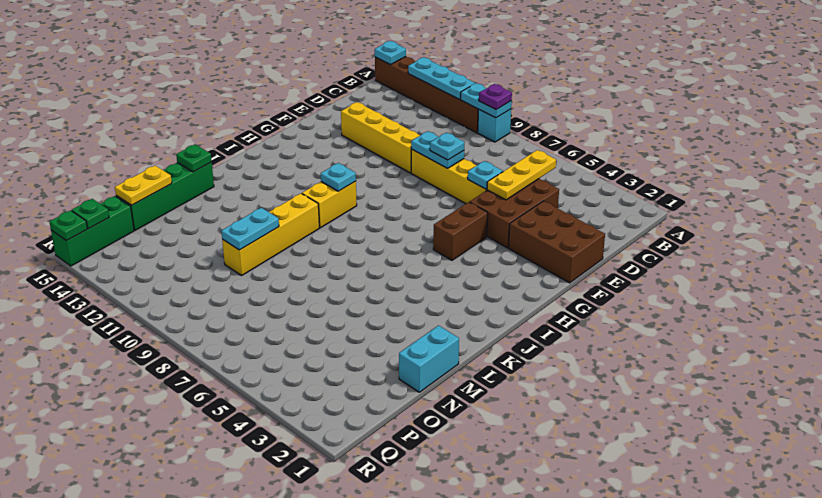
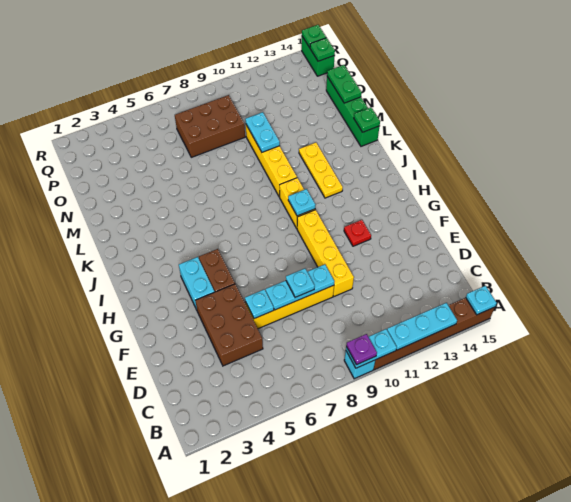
yellow plate C5:E5 level 2 -> yellow plate J12:L12 level 1
brown brick E1:F3 level 1 -> brown brick O7:P9 level 1
cyan plate E8:E9 level 2 -> cyan plate E7:E9 level 2
yellow brick E10:E13 level 1 -> yellow brick E10:H10 level 1
none -> red plate G12 level 1
cyan brick M1:N1 level 1 -> cyan brick G4:H4 level 1
yellow plate N15:O15 level 2 -> green plate N15:O15 level 2
green brick P15:R15 level 1 -> green brick Q15:R15 level 1

